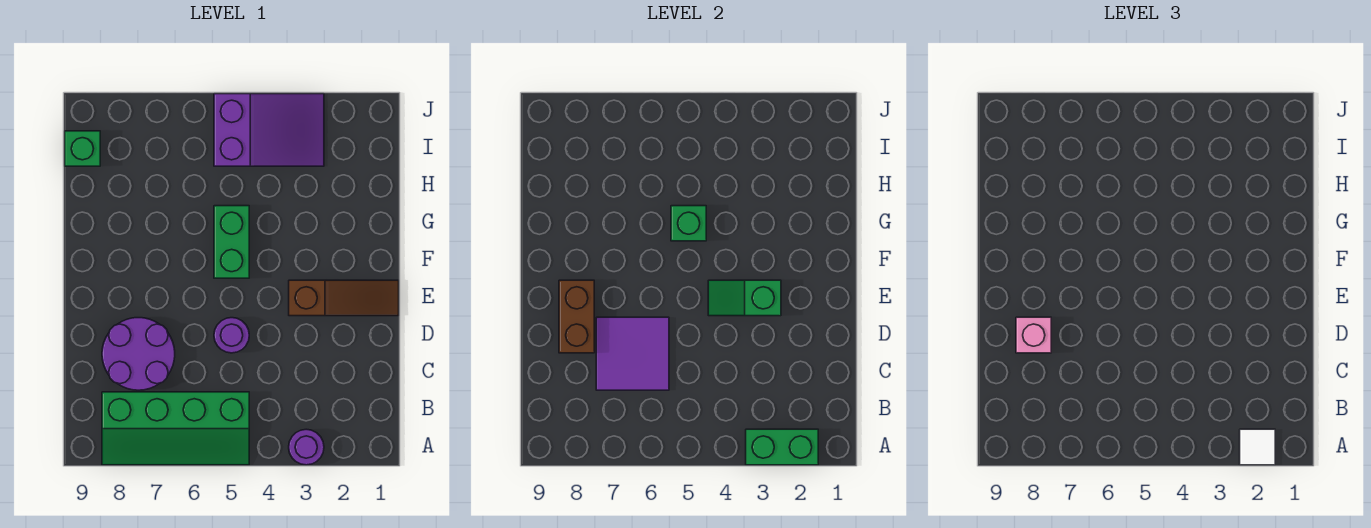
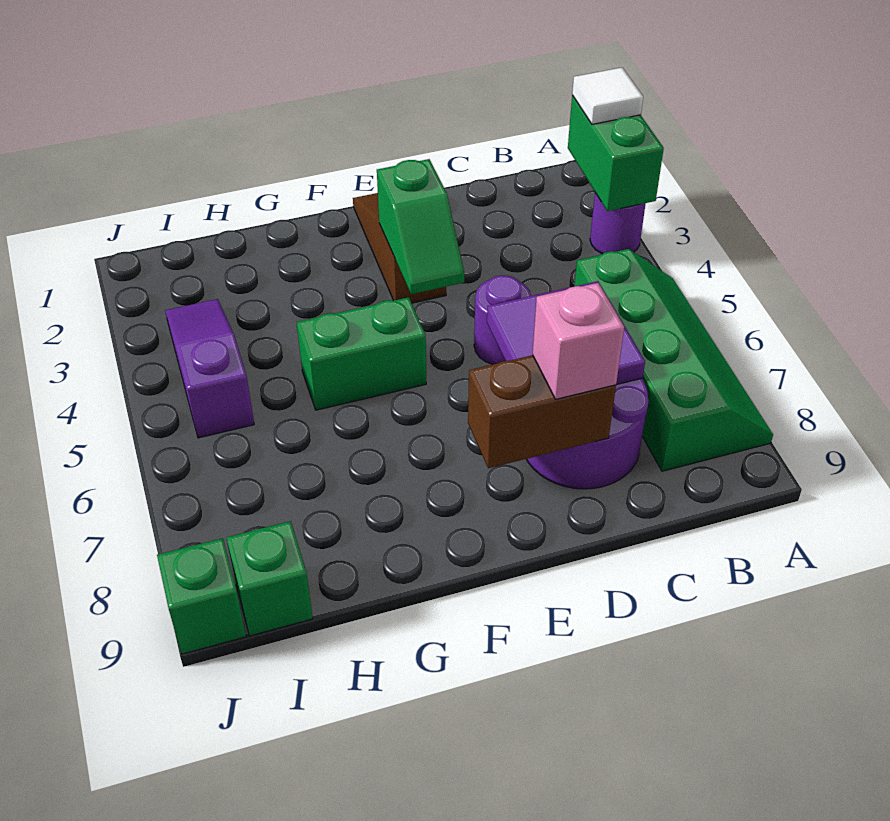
green brick G5 level 2 -> green brick J9 level 1
purple slope I3:J5 level 1 top 5 -> purple slope I3:I5 level 1 top 5

